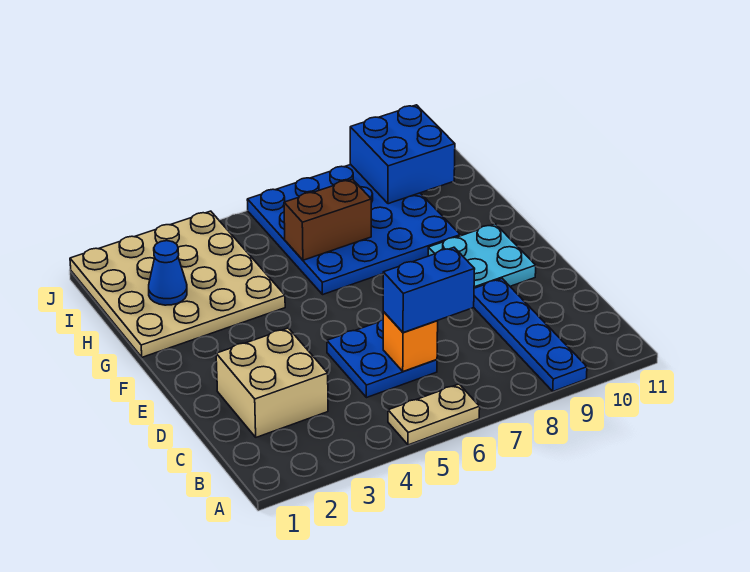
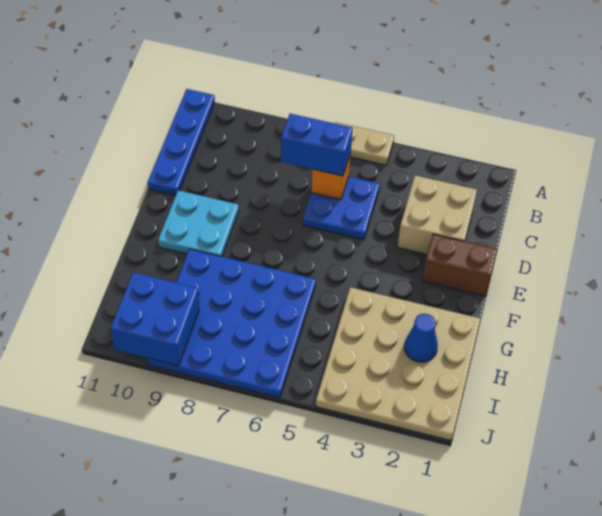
blue plate A9:D9 level 1 -> blue plate A11:D11 level 1
brown brick H6:H7 level 2 -> brown brick E1:E2 level 1

